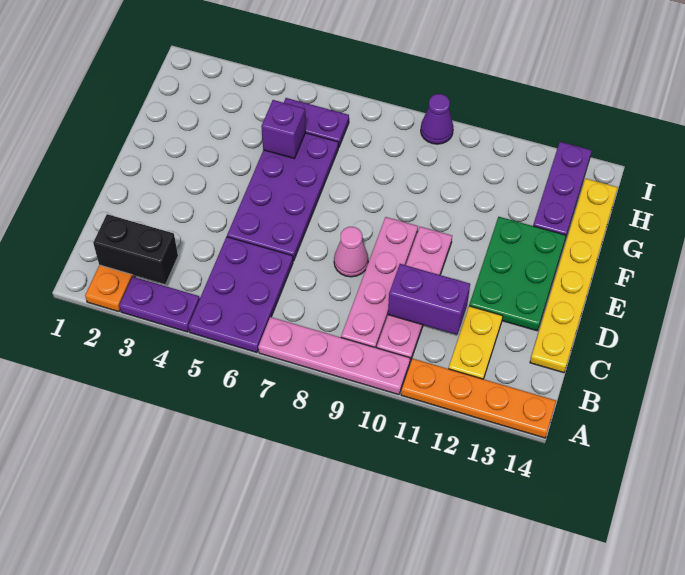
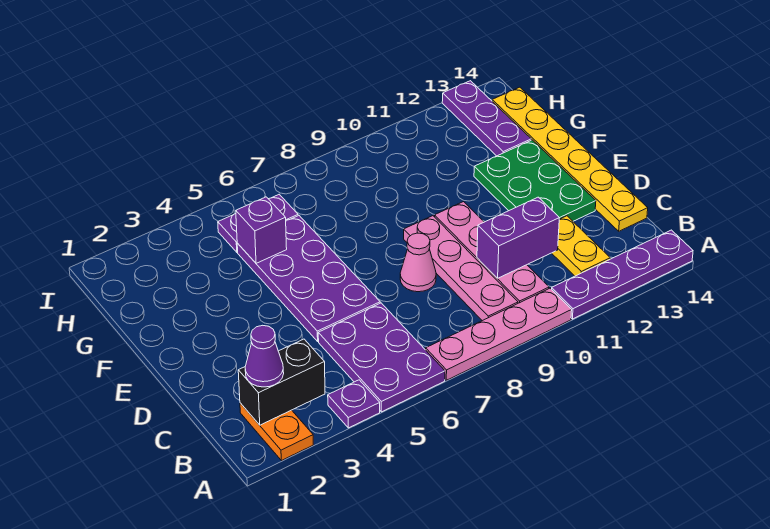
purple plate A3:A4 level 1 -> purple plate A4 level 1
orange plate A11:A14 level 1 -> purple plate A11:A14 level 1
purple cone I9 level 1 -> purple cone B2 level 3

